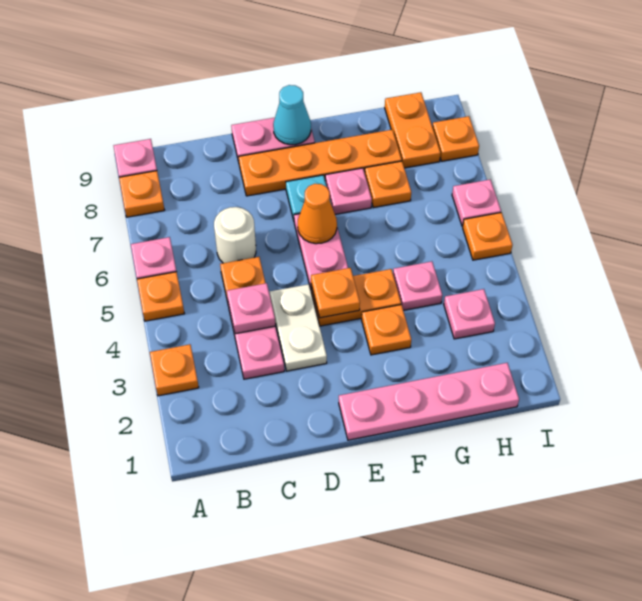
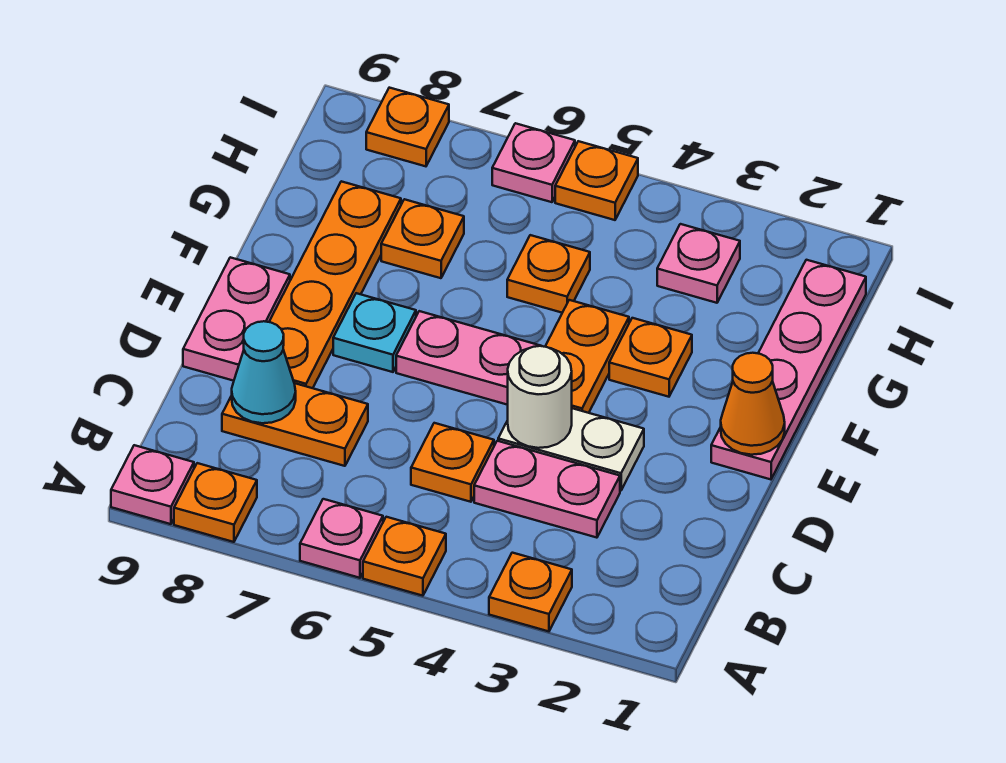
pink plate C4 level 2 -> none
white round brick C6 level 1 -> white round brick D4 level 2
orange plate E4 level 2 -> orange plate G5 level 1
orange cone E6 level 2 -> orange cone E1 level 2
cyan cone E9 level 2 -> cyan cone C8 level 2
pink plate F7 level 1 -> none
pink plate G4 level 1 -> none
orange plate H8:H9 level 1 -> orange plate C7:C8 level 1

